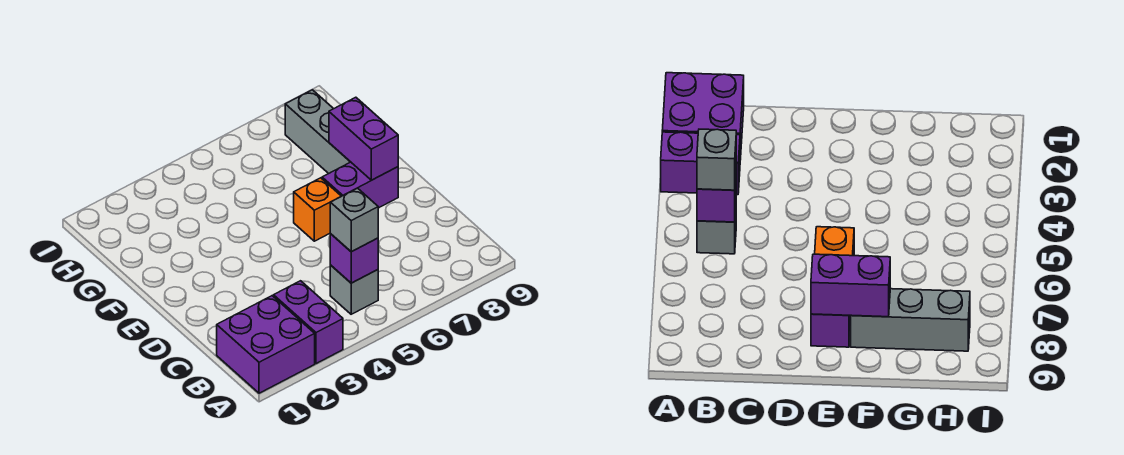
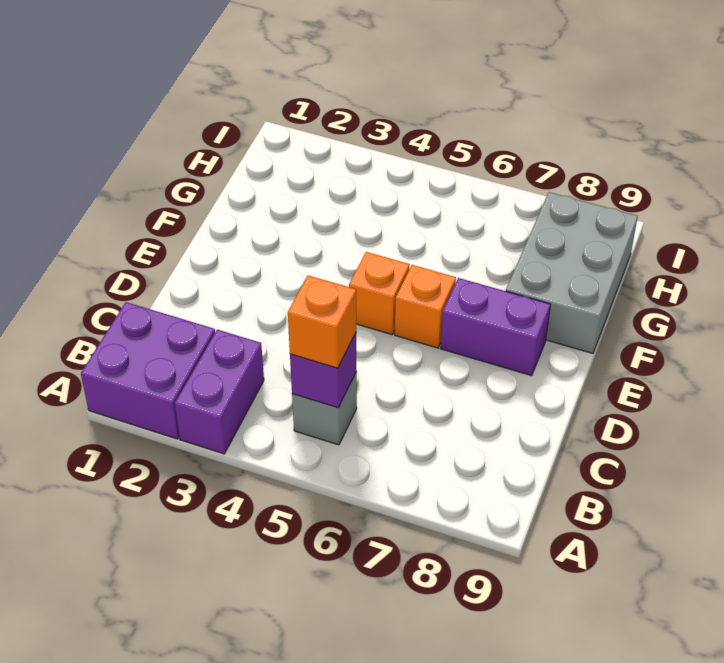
grey brick B5 level 3 -> orange brick B5 level 3
none -> orange brick E5 level 1
purple brick E8:F8 level 2 -> none
grey brick F8:H8 level 1 -> grey brick F8:H9 level 1

